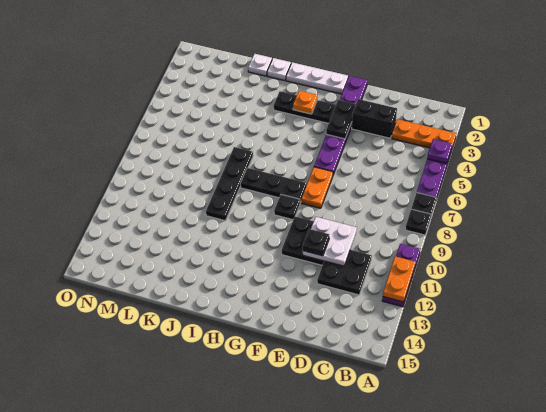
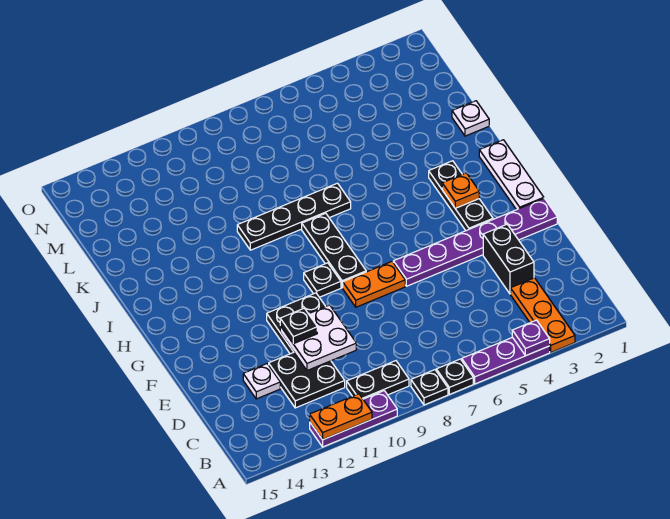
black plate F3:F4 level 2 -> black plate B9:B10 level 1
white plate J1 level 1 -> white plate D13 level 1

